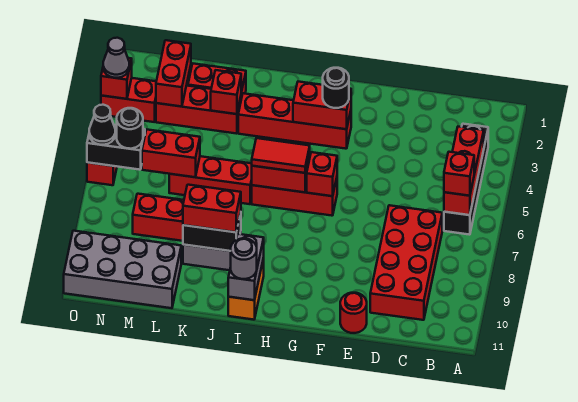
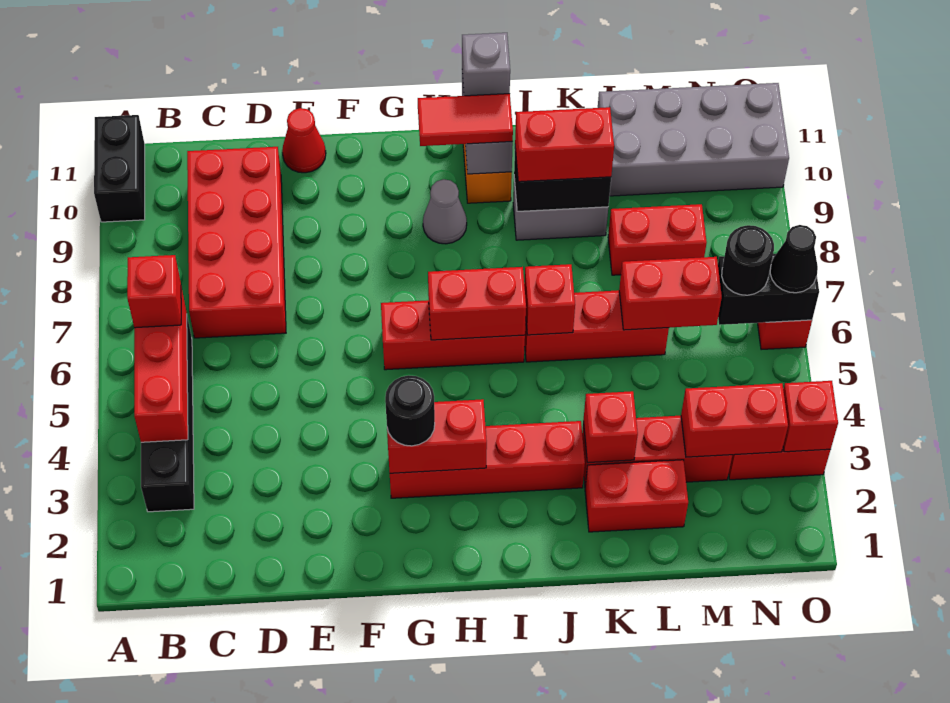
none -> black brick A10:A11 level 1
red round brick E11 level 1 -> red cone E11 level 1
red brick G6 level 2 -> red brick J6 level 2
red tile H6:I6 level 3 -> red tile H10:I10 level 3
grey round brick I11 level 3 -> grey brick I11 level 3
red brick M2:M3 level 2 -> red brick M3:N3 level 2
grey cone O3 level 3 -> grey cone H9 level 1

